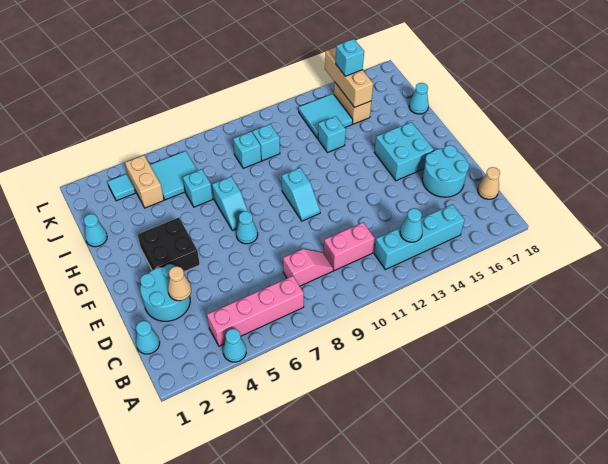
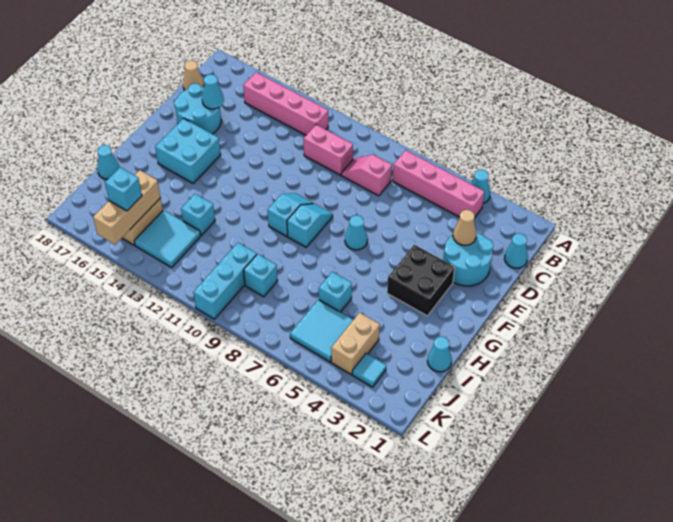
cyan brick B12:B15 level 1 -> pink brick B12:B15 level 1
cyan cone B13 level 2 -> cyan cone D16 level 2
cyan slope G7:H7 level 1 top H -> cyan slope F9:G9 level 1 top G
cyan brick J10 level 1 -> cyan brick J10:L10 level 1

